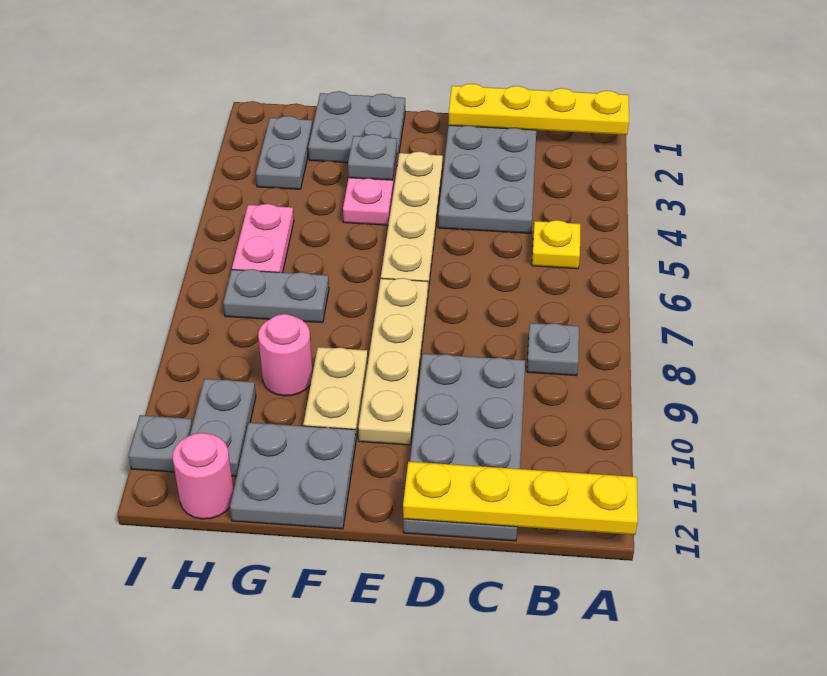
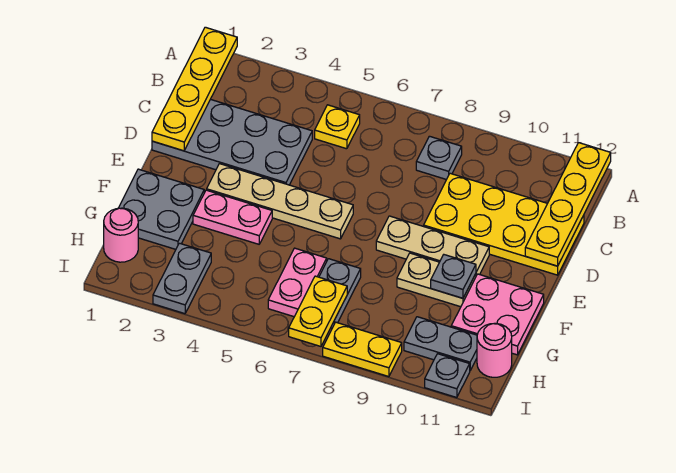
grey plate C9:D12 level 1 -> yellow plate C9:D12 level 1
tan plate E7:E10 level 1 -> tan plate E8:E10 level 1
grey plate F3 level 2 -> grey plate F10 level 2
grey plate F11:G12 level 1 -> pink plate F11:G12 level 1
pink round brick G9 level 1 -> pink round brick H1 level 1
grey plate H2:H3 level 1 -> grey plate H3:I3 level 1
pink plate H5:H6 level 1 -> pink plate G6:H6 level 1
none -> yellow plate H7:I7 level 2
none -> yellow plate I8:I9 level 1

